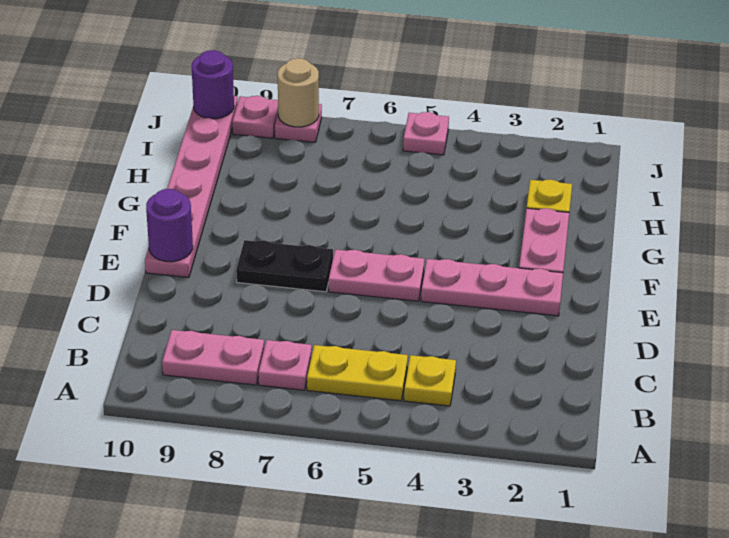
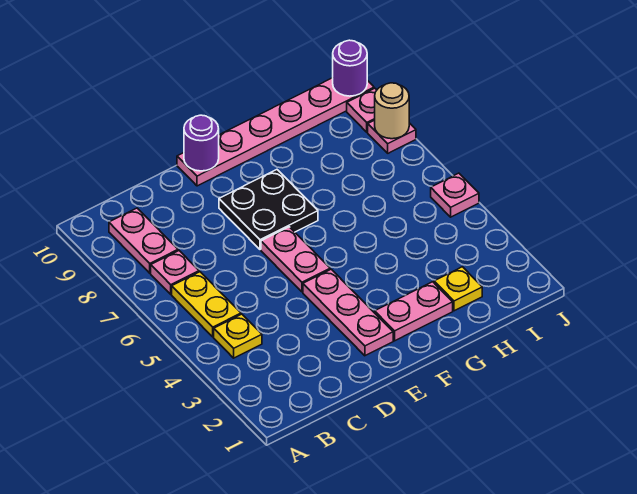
black plate E7:E8 level 1 -> black plate E7:F8 level 1

